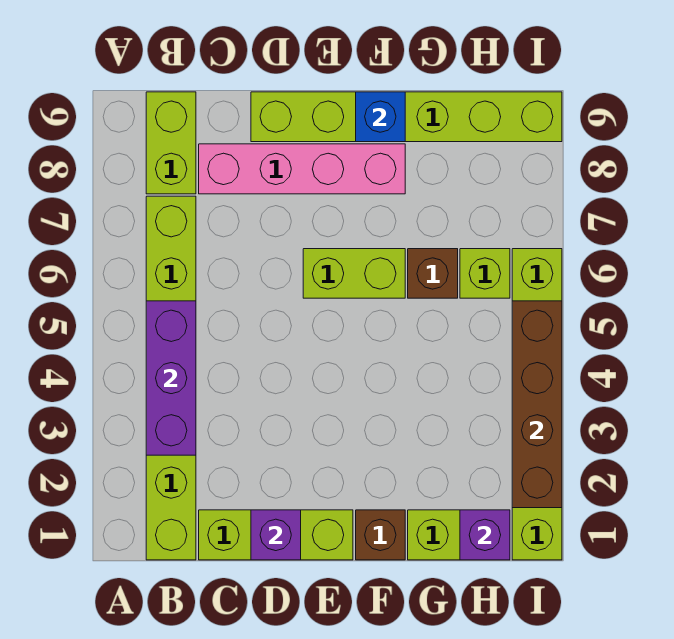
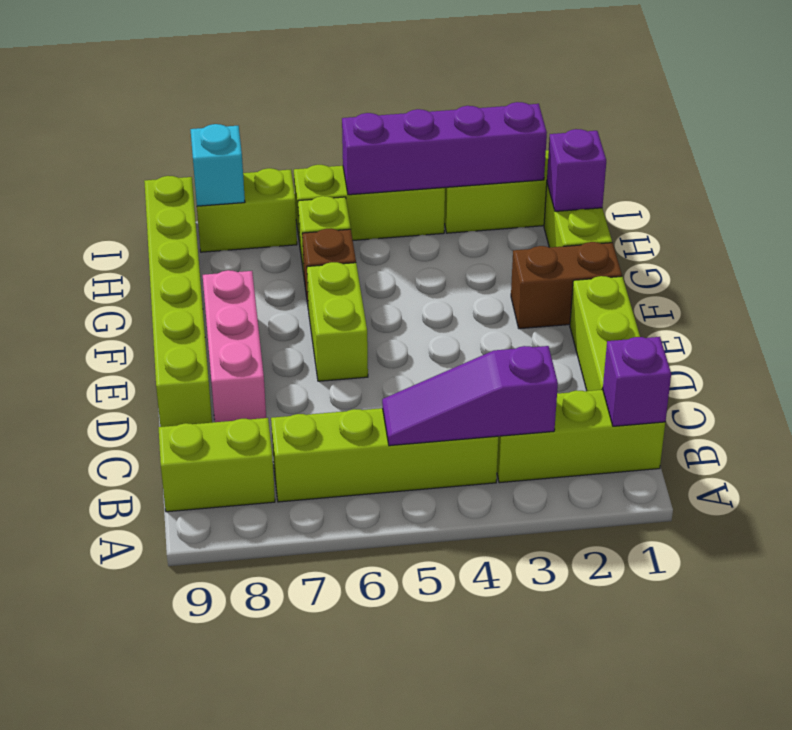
purple brick B3:B5 level 2 -> purple slope B3:B5 level 2 top 3
pink brick C8:F8 level 1 -> pink brick D8:F8 level 1
purple brick D1 level 2 -> purple brick B1 level 2
brown brick F1 level 1 -> brown brick F1:F2 level 1
blue brick F9 level 2 -> none
brown brick I2:I5 level 2 -> purple brick I2:I5 level 2
none -> lime brick I7:I8 level 1
none -> cyan brick I8 level 2

